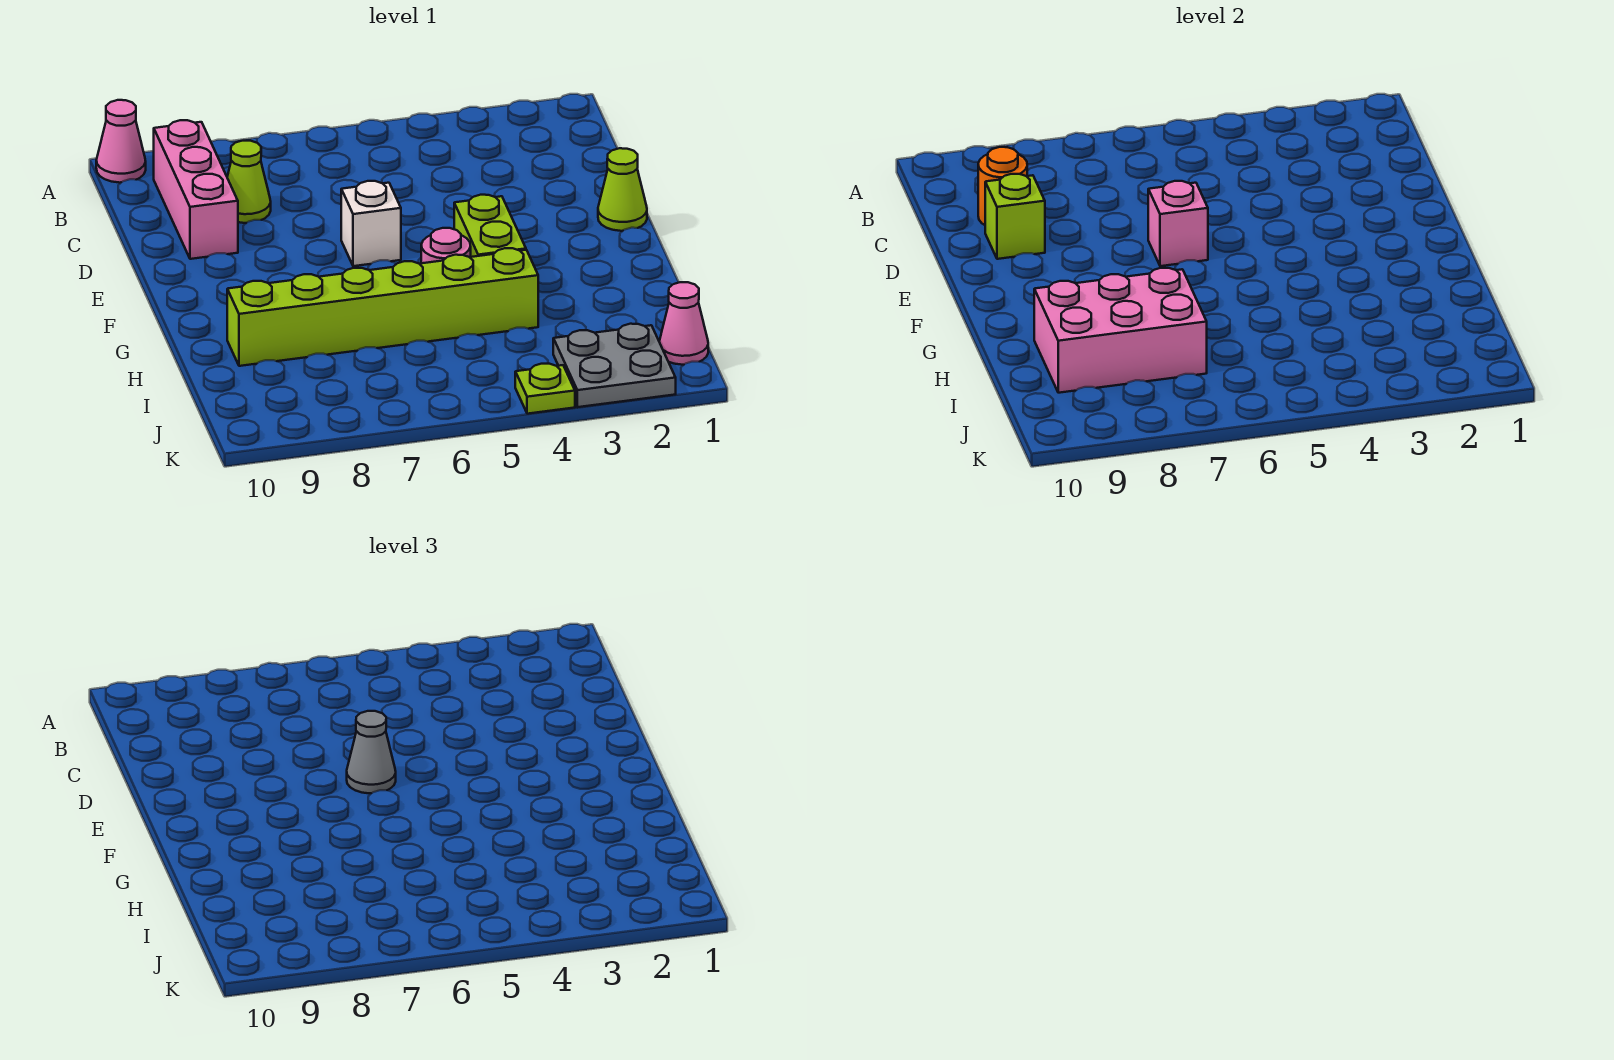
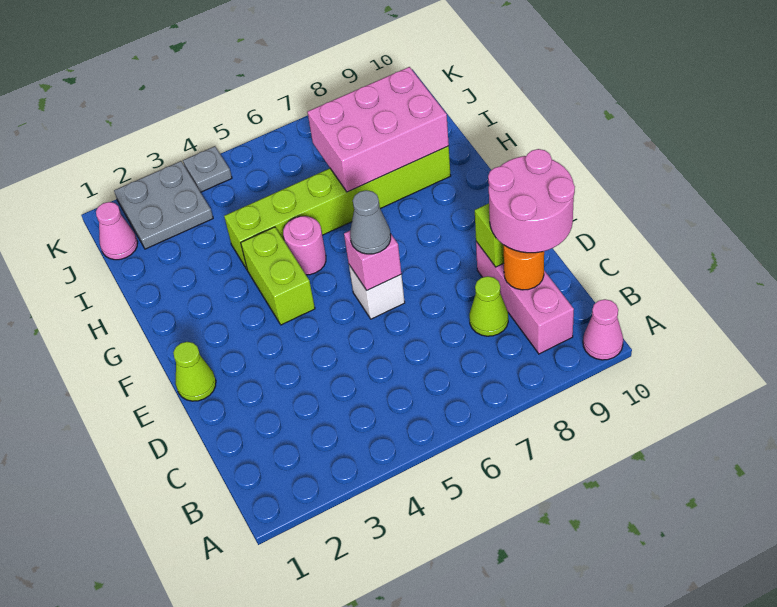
none -> pink round brick C9:D10 level 3
lime plate K4 level 1 -> grey plate K4 level 1

